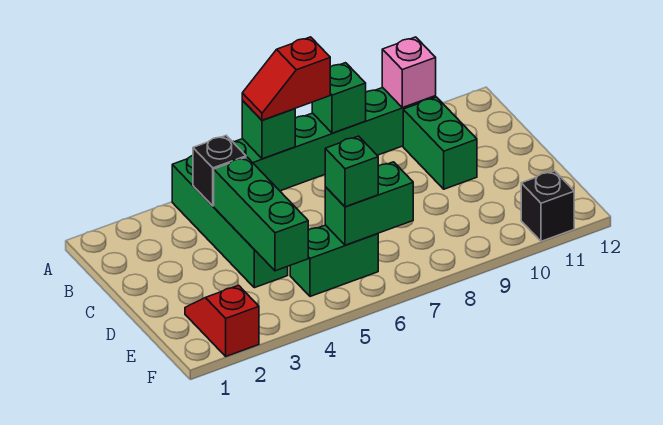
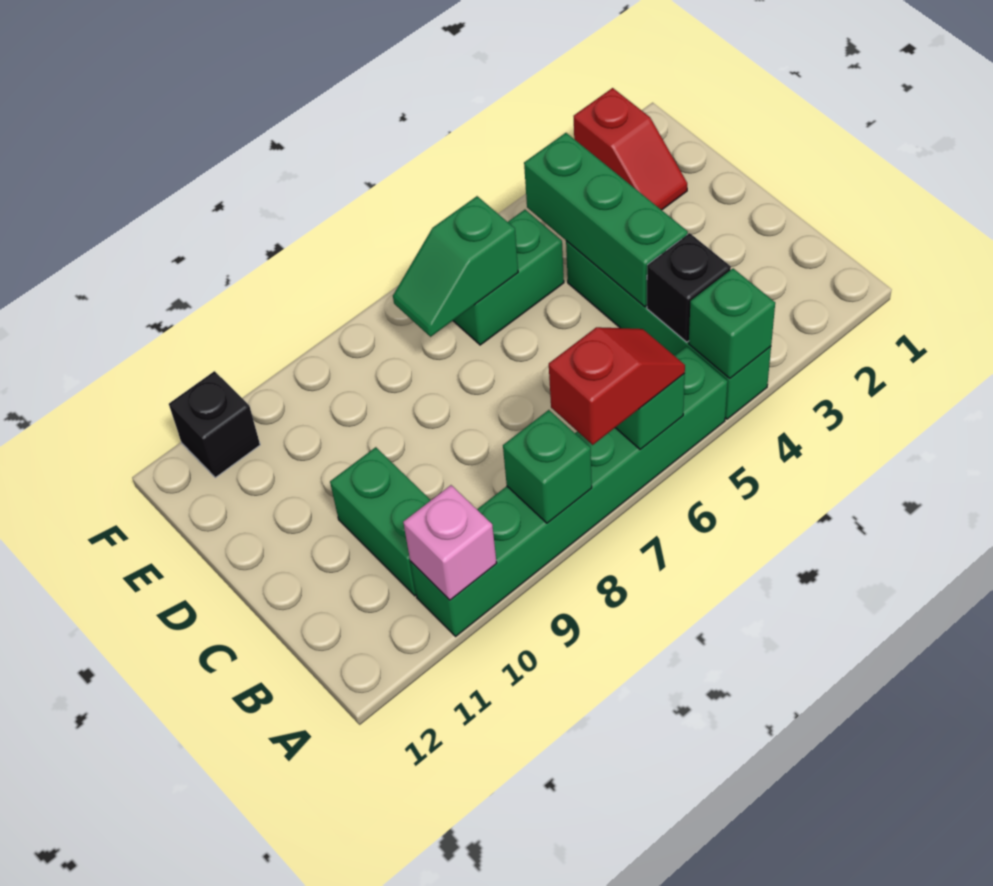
green brick E6:E7 level 2 -> green slope E6:E7 level 2 top 6
green brick E6 level 3 -> green brick A4 level 2

